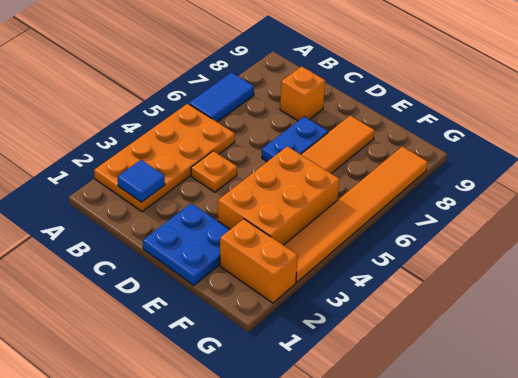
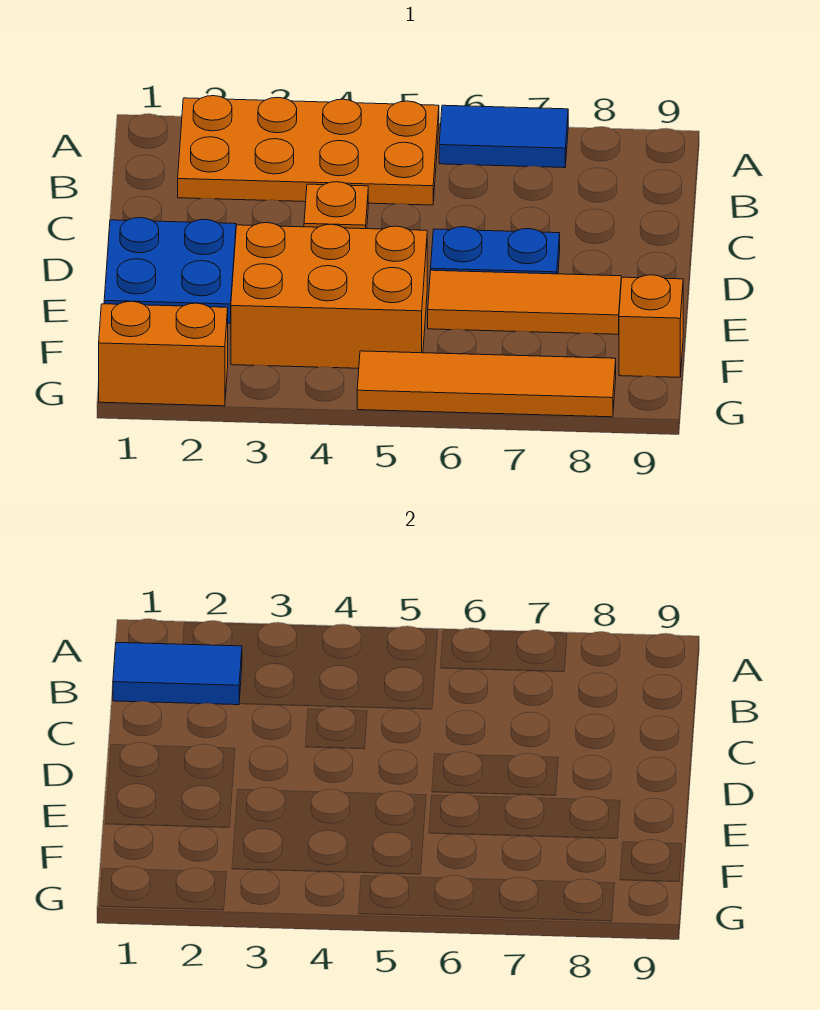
blue tile B2 level 2 -> blue tile B1:B2 level 2
orange brick C8 level 1 -> orange brick F9 level 1
orange brick F2:G2 level 1 -> orange brick G1:G2 level 1
orange tile G3:G8 level 1 -> orange tile G5:G8 level 1

